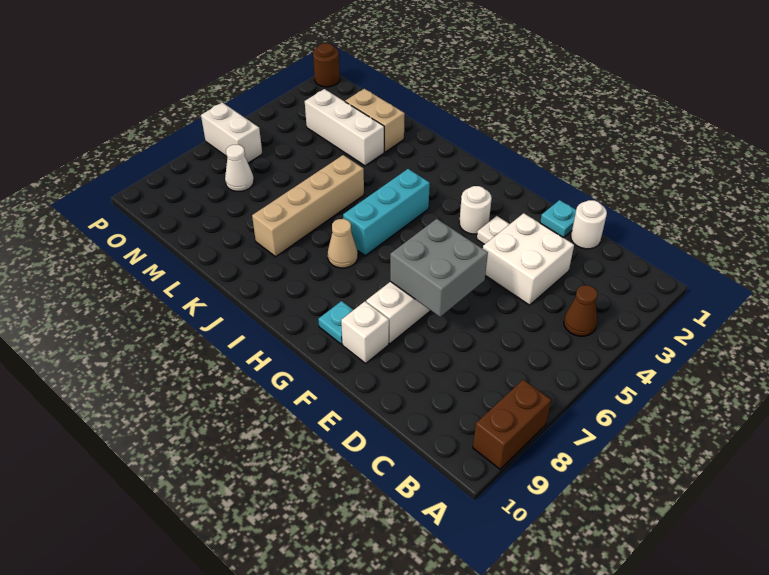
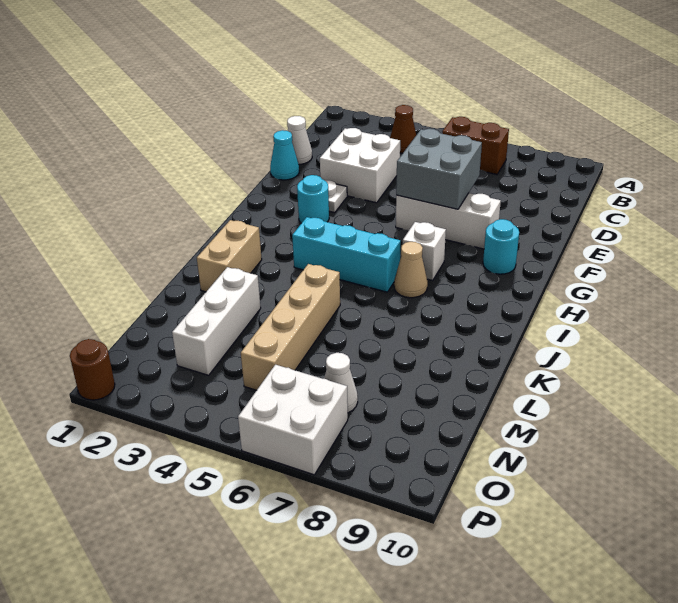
brown brick A8:A9 level 1 -> brown brick B6:B7 level 1
white round brick D1 level 1 -> white cone D1 level 1
cyan plate E1 level 1 -> cyan cone E1 level 1
white brick F9 level 1 -> white brick H7 level 1
white round brick G3 level 1 -> cyan round brick G3 level 1
cyan plate G9 level 1 -> cyan round brick G9 level 1
tan brick K5:K8 level 1 -> tan brick K5:N5 level 1
tan brick L2:M2 level 1 -> tan brick J2:K2 level 1
white brick O6:P6 level 1 -> white brick O6:P7 level 1

